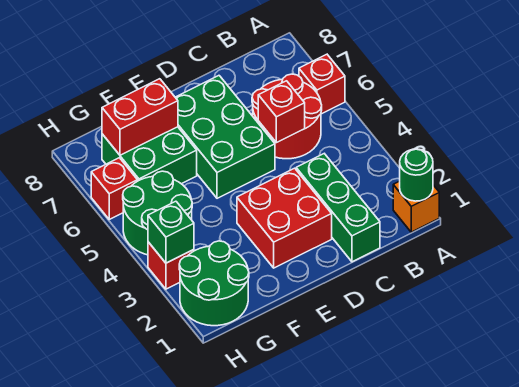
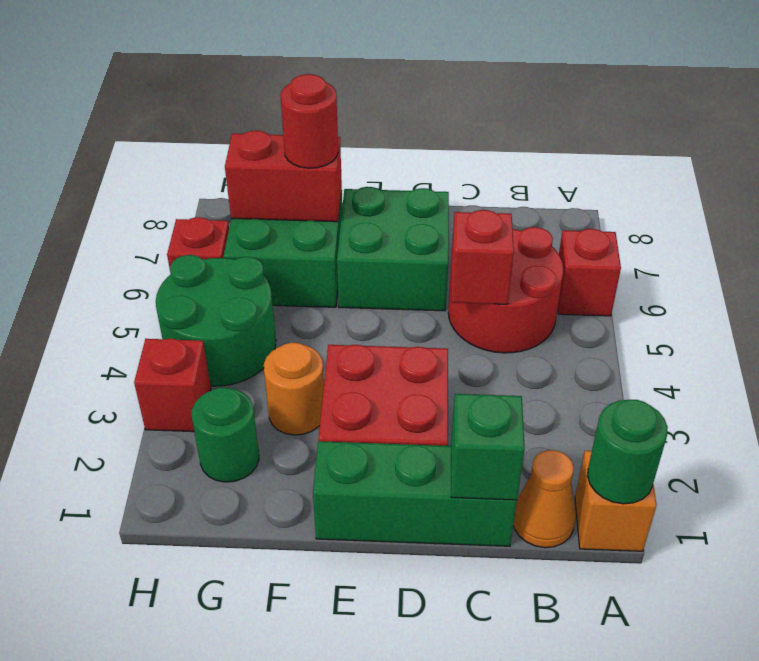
none -> orange cone B1 level 1
green brick C1:C3 level 1 -> green brick C1:E1 level 1
green brick D5:E7 level 1 -> green brick D6:E7 level 1
none -> orange round brick F3 level 1
none -> red round brick F7 level 3
green round brick G1:H2 level 1 -> green round brick G2 level 1
green brick H3 level 2 -> green brick C1 level 2

